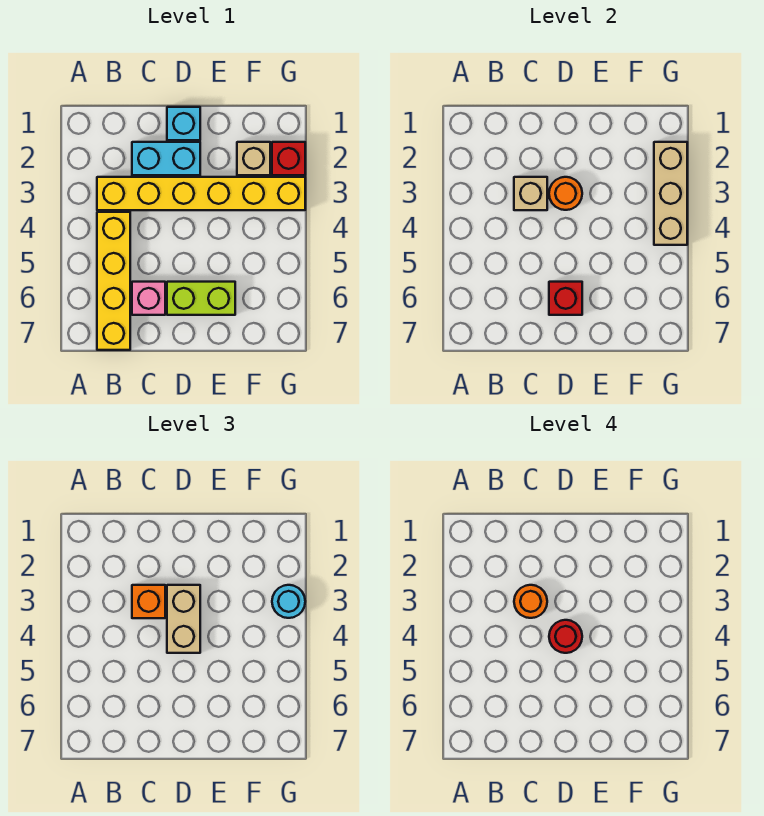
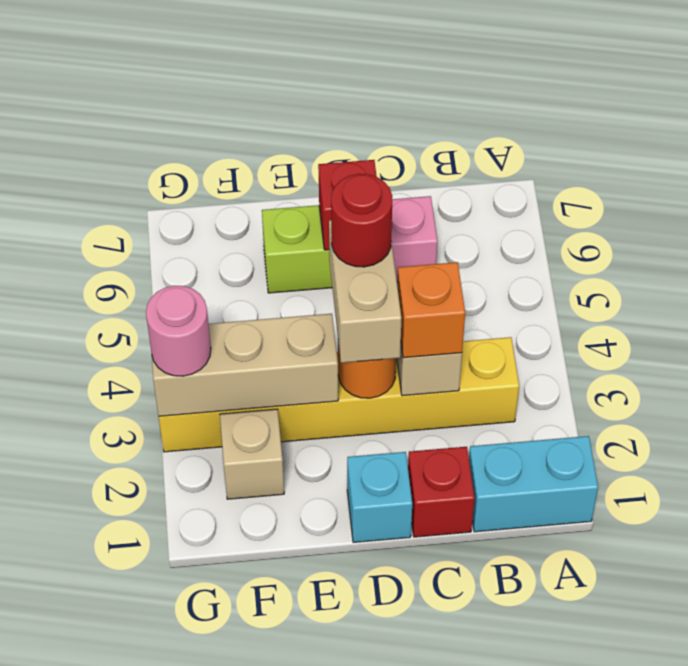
yellow brick B4:B7 level 1 -> none
cyan brick C2:D2 level 1 -> cyan brick A1:B1 level 1
orange round brick C3 level 4 -> none
red brick G2 level 1 -> red brick C1 level 1
tan brick G2:G4 level 2 -> tan brick E3:G3 level 2
cyan round brick G3 level 3 -> pink round brick G3 level 3

